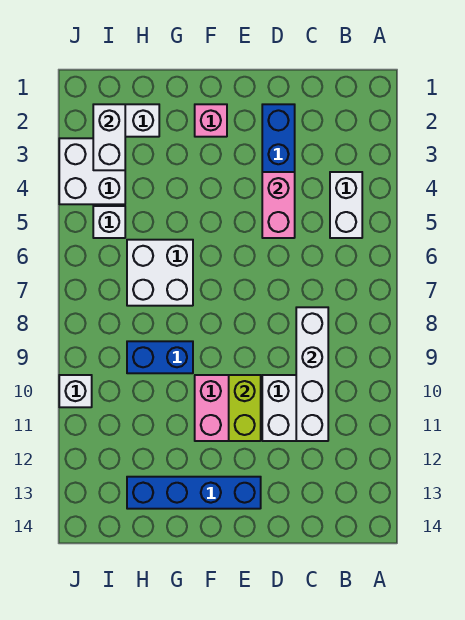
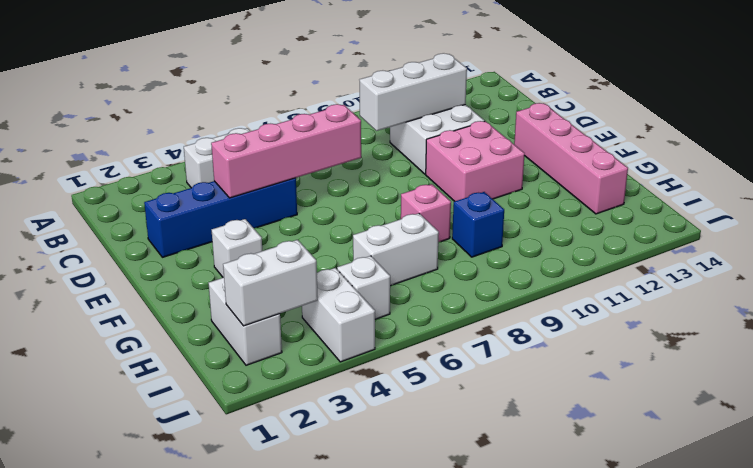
white brick C8:C11 level 2 -> white brick C9:C11 level 2
pink brick D4:D5 level 2 -> pink brick D4:D7 level 2
lime brick E10:E11 level 2 -> none
blue brick E13:H13 level 1 -> pink brick E13:H13 level 1
pink brick F2 level 1 -> pink brick G8 level 1
white brick G6:H7 level 1 -> white brick H6:H7 level 1
blue brick G9:H9 level 1 -> blue brick H9 level 1
white brick I3:J4 level 1 -> white brick I4:J4 level 1
white brick J10 level 1 -> white brick F3 level 1

